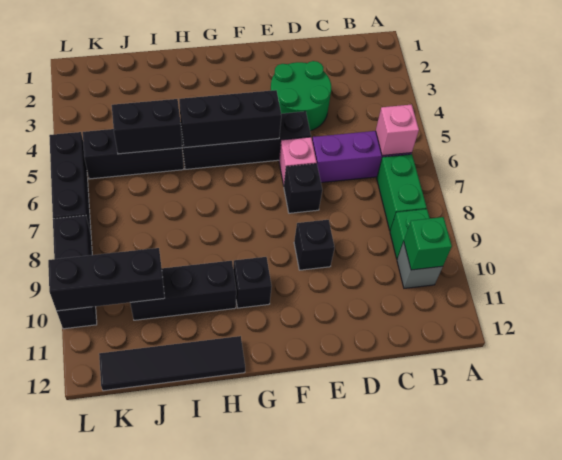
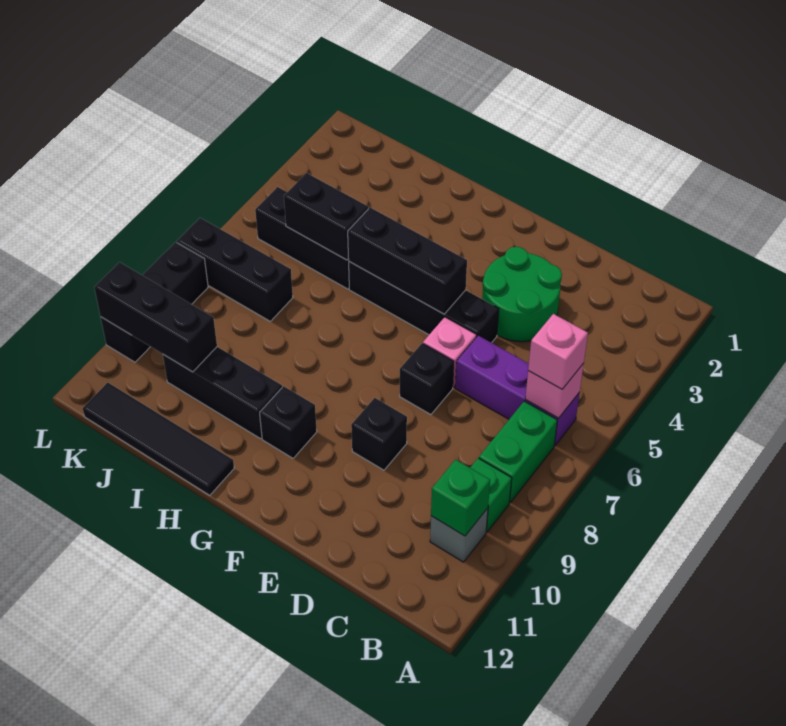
none -> pink brick B6 level 3
black brick L5:L7 level 1 -> black brick J7:L7 level 1

